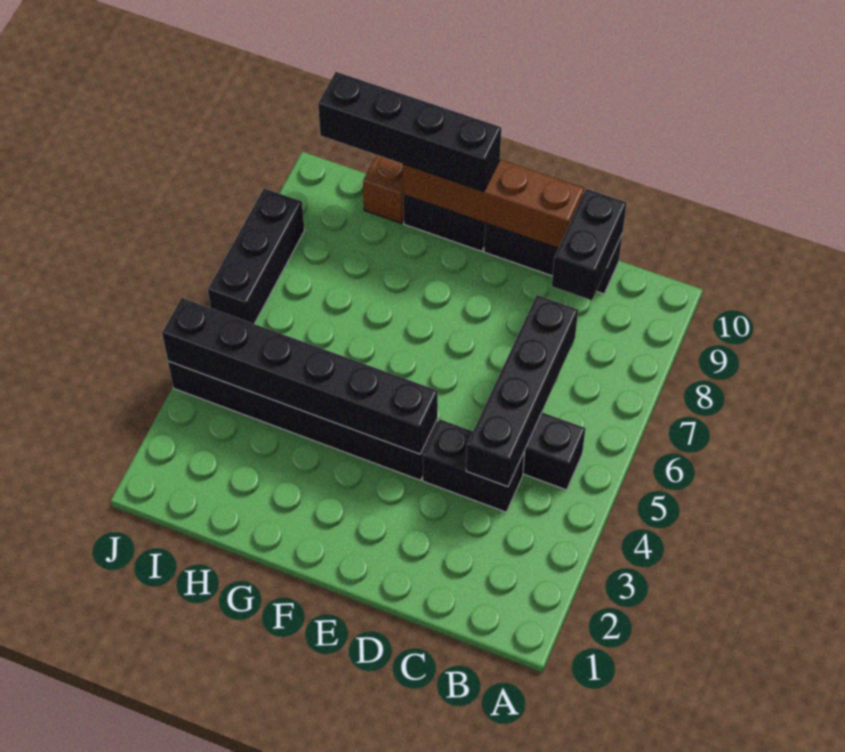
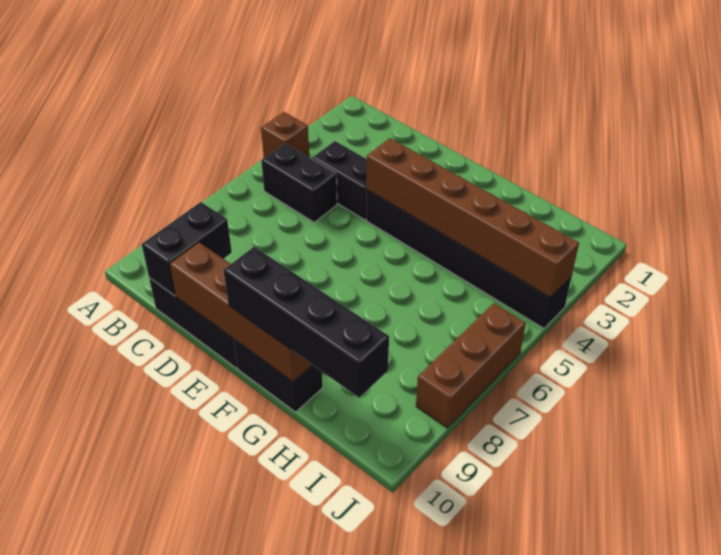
black brick C4:C7 level 2 -> none
black brick E4:J4 level 2 -> brown brick E4:J4 level 2
brown brick H10 level 1 -> brown brick A4 level 1
black brick J6:J8 level 1 -> brown brick J6:J8 level 1

